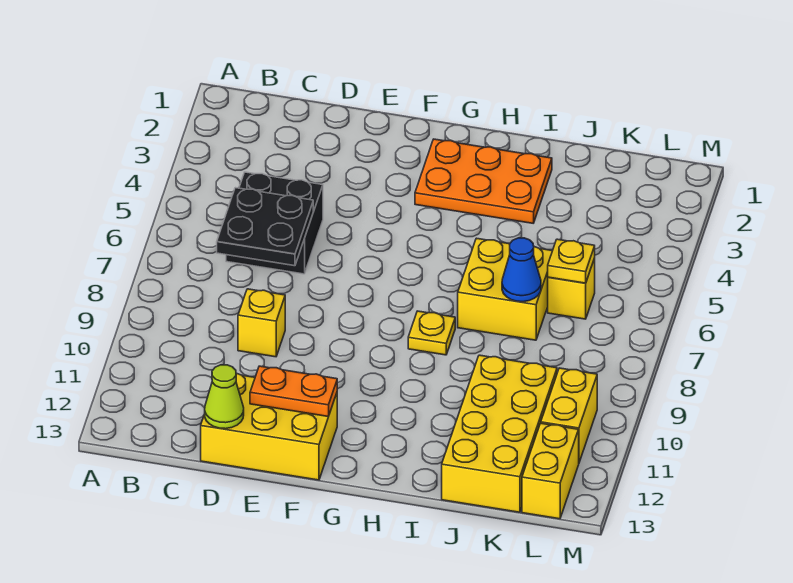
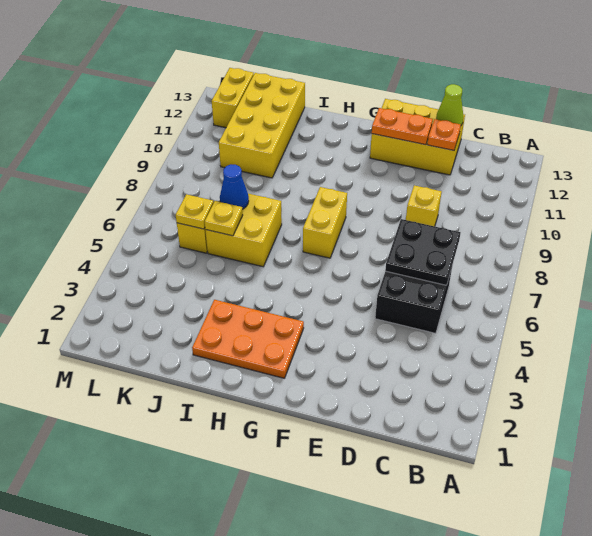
none -> orange plate D12 level 2
yellow plate H8 level 1 -> yellow plate J6 level 2
yellow brick L10:L11 level 1 -> yellow brick G7:G8 level 1

